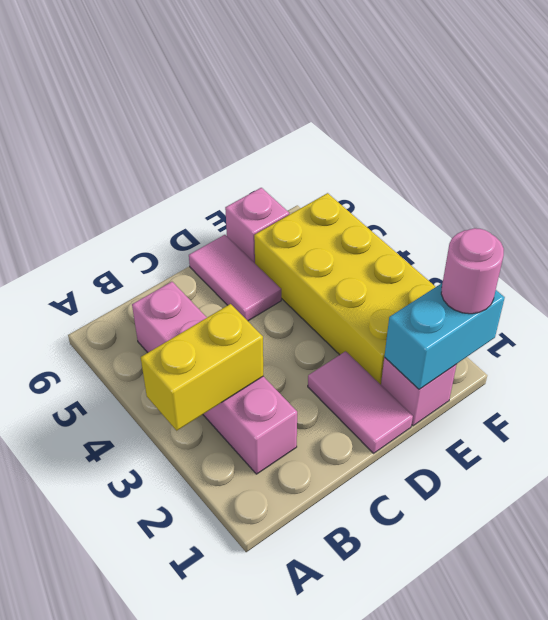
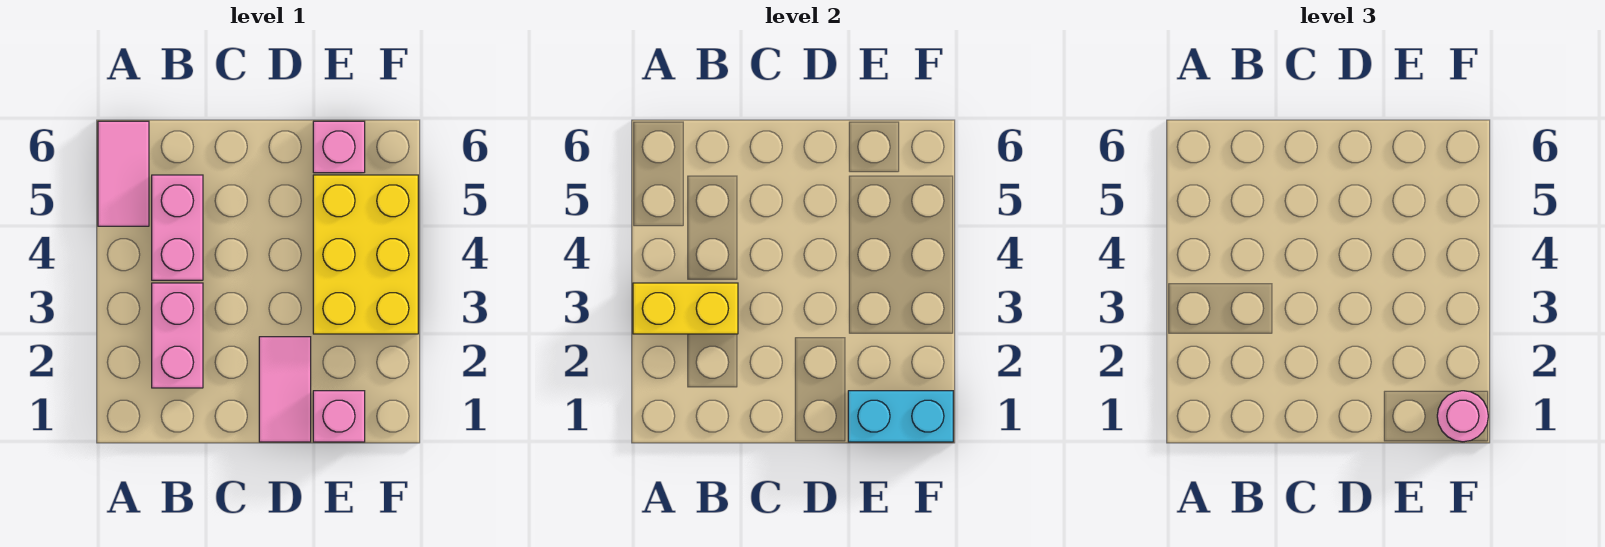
pink tile D5:D6 level 1 -> pink tile A5:A6 level 1
yellow brick E2:F5 level 1 -> yellow brick E3:F5 level 1

